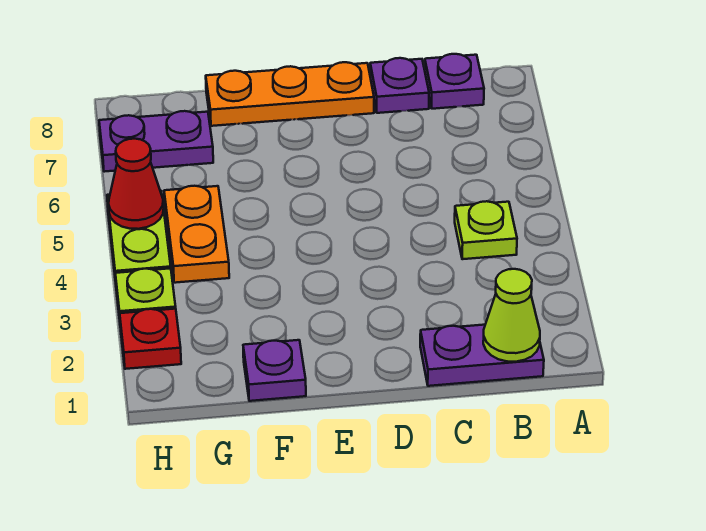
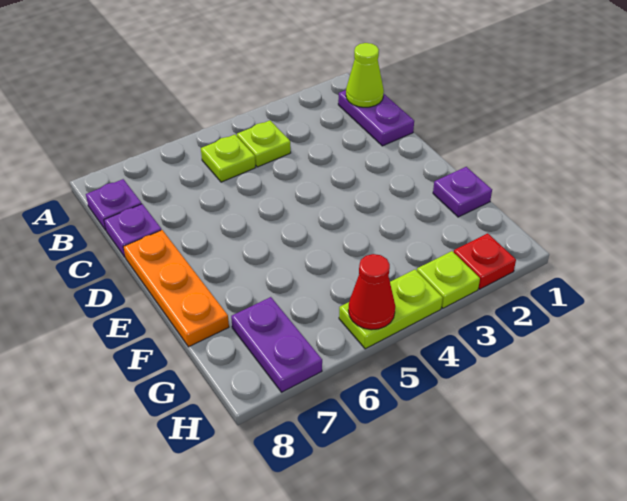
none -> lime plate B5 level 1
orange plate G4:G5 level 1 -> none

